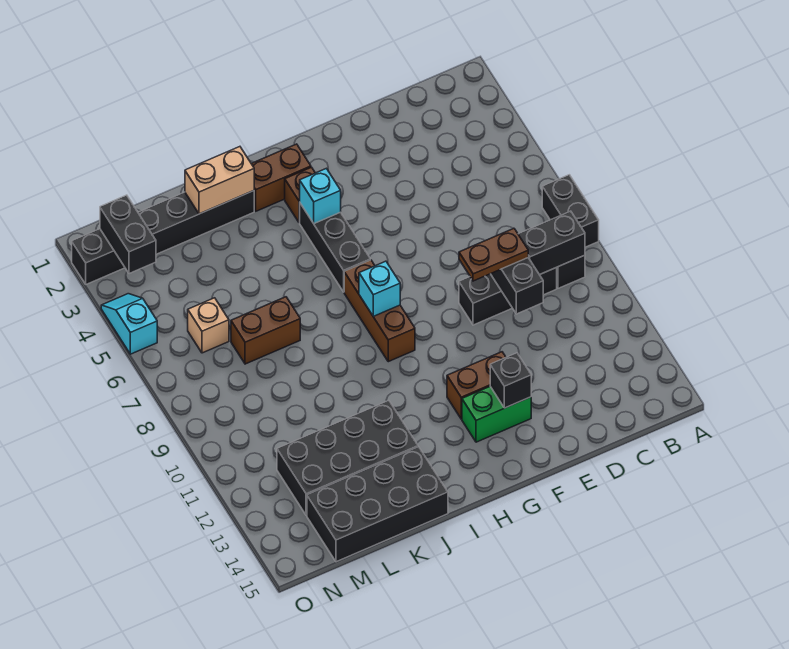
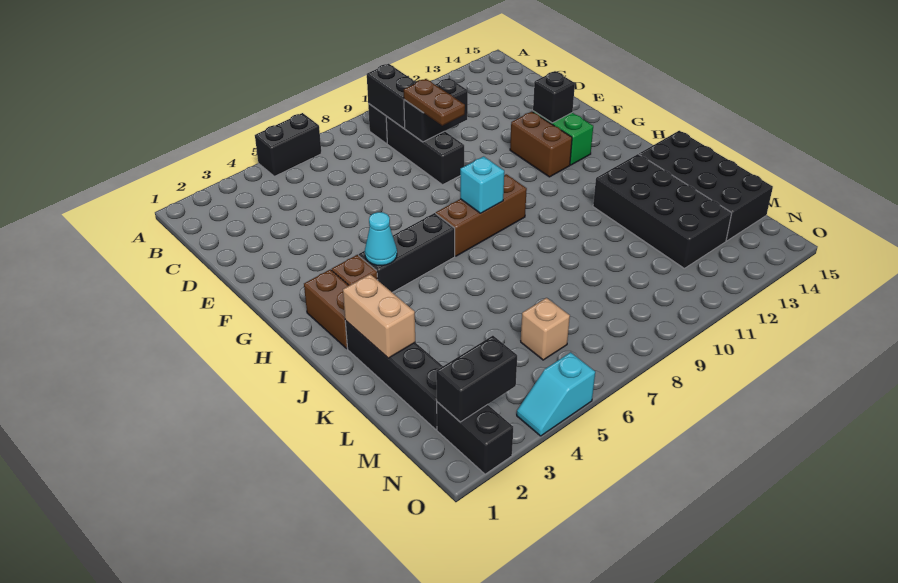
black brick A7:A8 level 1 -> black brick A5:A6 level 1
cyan brick H4 level 2 -> cyan cone H4 level 2
brown brick K7:L7 level 1 -> none

